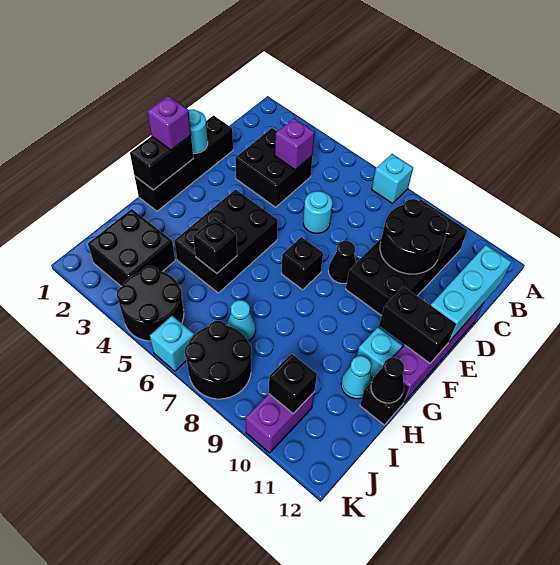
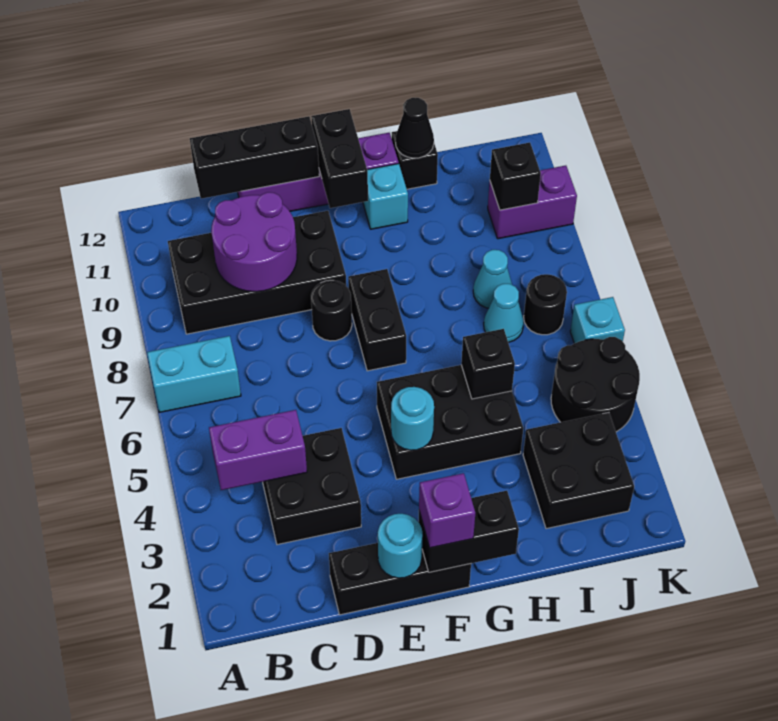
cyan brick A7 level 1 -> cyan brick A7:B7 level 1
purple brick C4 level 2 -> purple brick B4:C4 level 2
black round brick C9:D10 level 2 -> purple round brick C9:D10 level 2
cyan brick C12:E12 level 2 -> black brick C12:E12 level 2
black brick D1:G1 level 1 -> black brick D1:F1 level 1
cyan round brick D6 level 1 -> cyan round brick F4 level 2
black cone E8 level 1 -> black round brick E8 level 1
black brick F7 level 1 -> black brick F7:F8 level 1
cyan cone H11 level 1 -> cyan cone I8 level 1
black round brick J7:K8 level 1 -> black round brick J7 level 1

